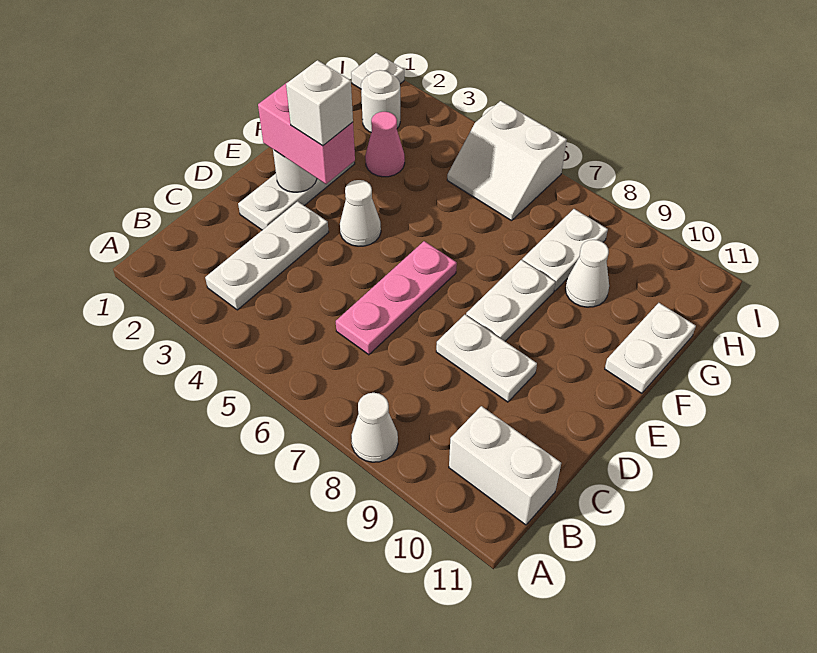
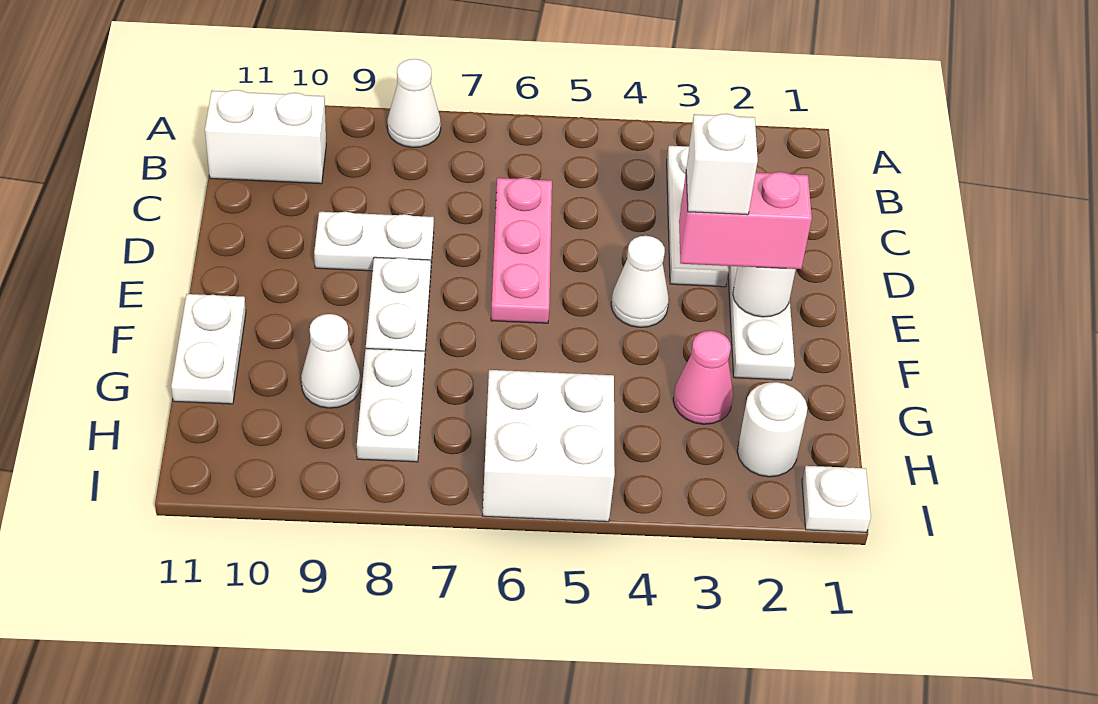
white slope H5:I6 level 1 top I -> white brick H5:I6 level 1

